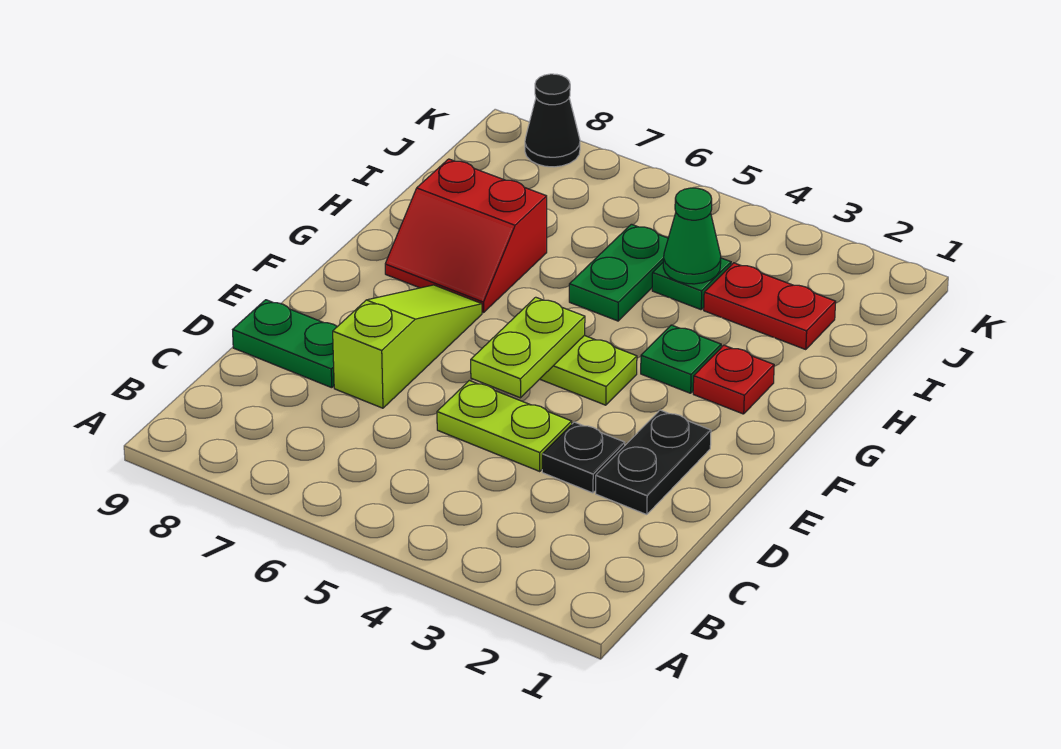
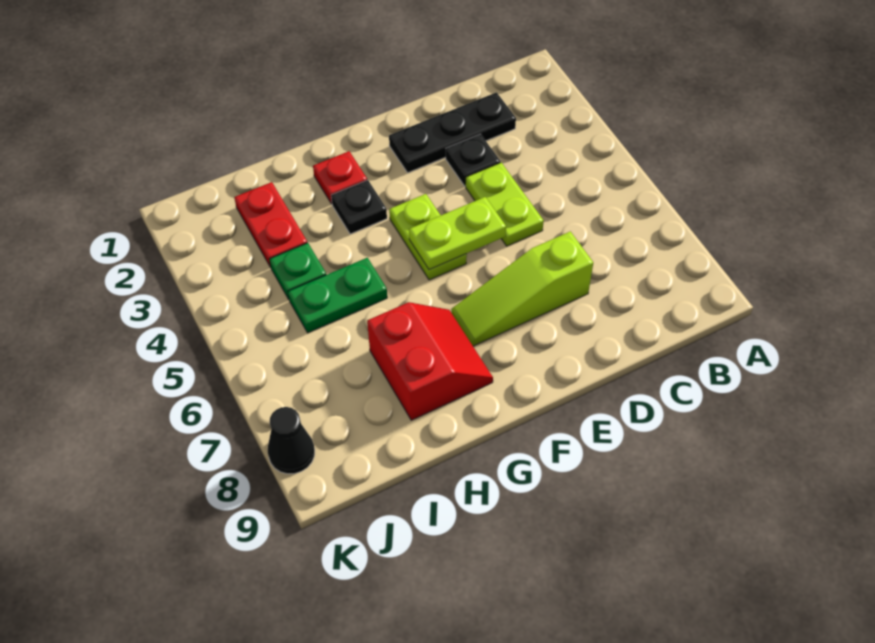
black plate D2:E2 level 1 -> black plate C2:E2 level 1
green plate D8:D9 level 1 -> none
green plate G3 level 1 -> black plate G3 level 1
green cone I4 level 2 -> none

